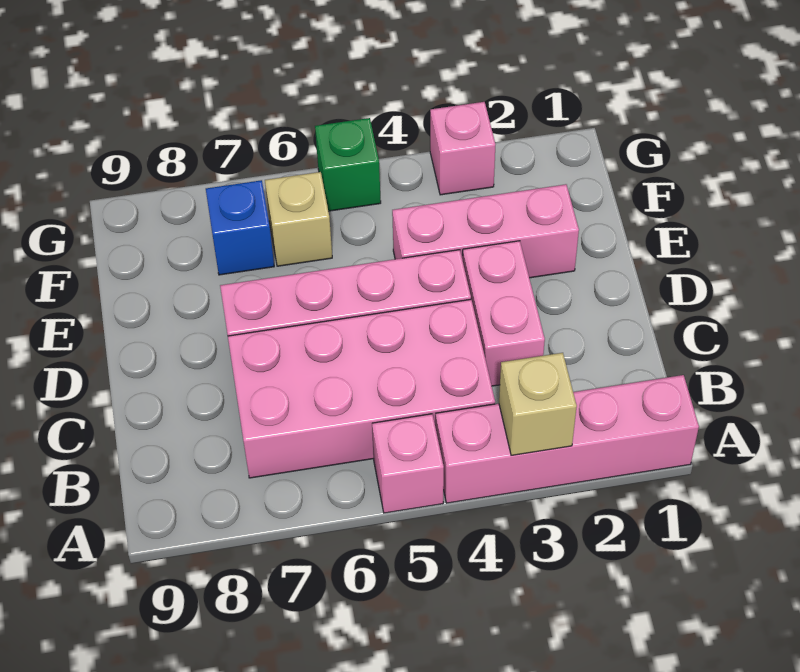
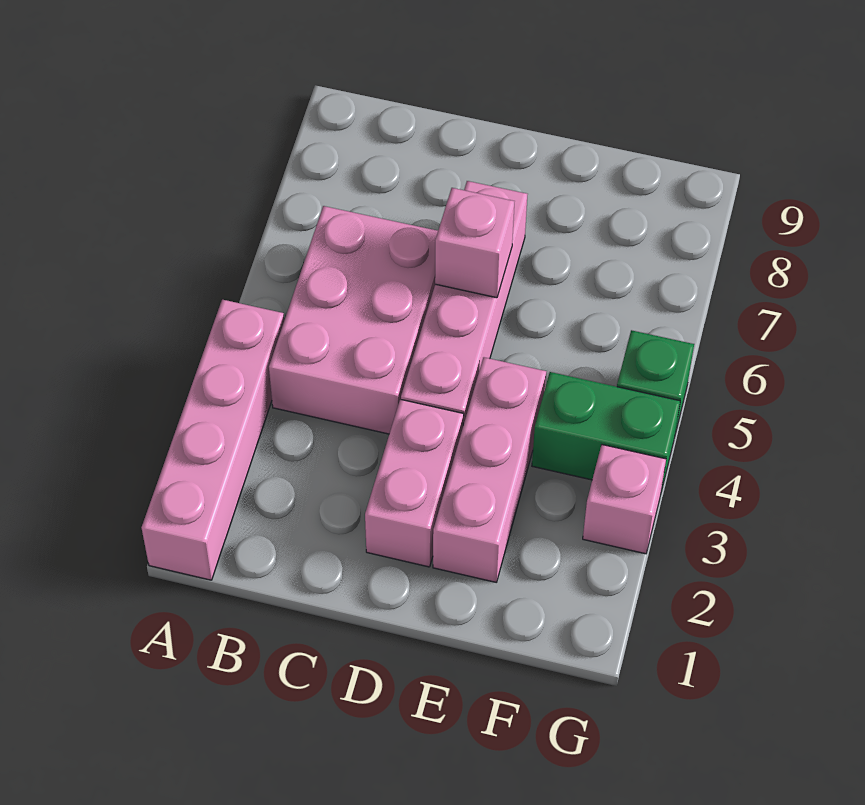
tan brick A3 level 2 -> none
pink brick A5 level 1 -> pink brick D6 level 2
pink brick B4:C7 level 1 -> pink brick B4:C6 level 1
pink brick C3:D3 level 1 -> pink brick D2:D3 level 1
none -> green brick F4:G4 level 1
tan brick F6 level 1 -> none
blue brick F7 level 1 -> none

